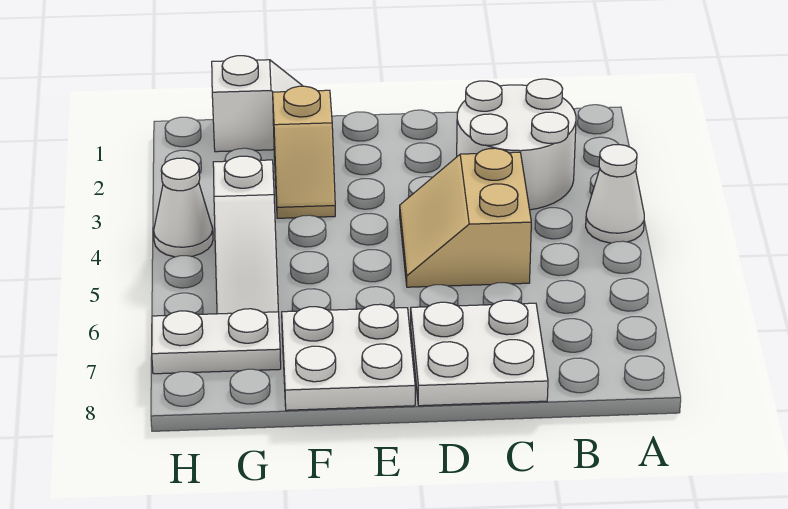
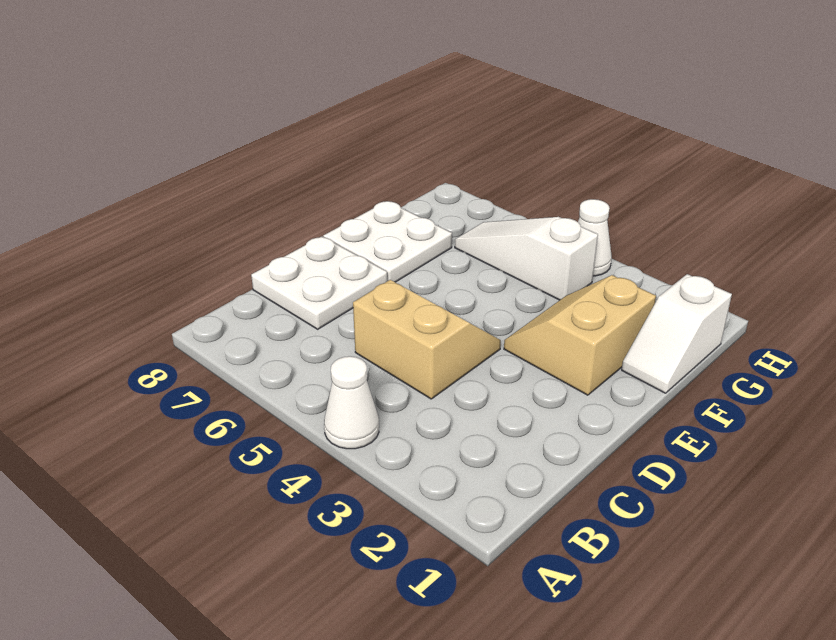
white round brick B2:C3 level 1 -> none
tan slope F2:F3 level 1 top 2 -> tan slope E2:F3 level 1 top 2
white plate G7:H7 level 1 -> none

